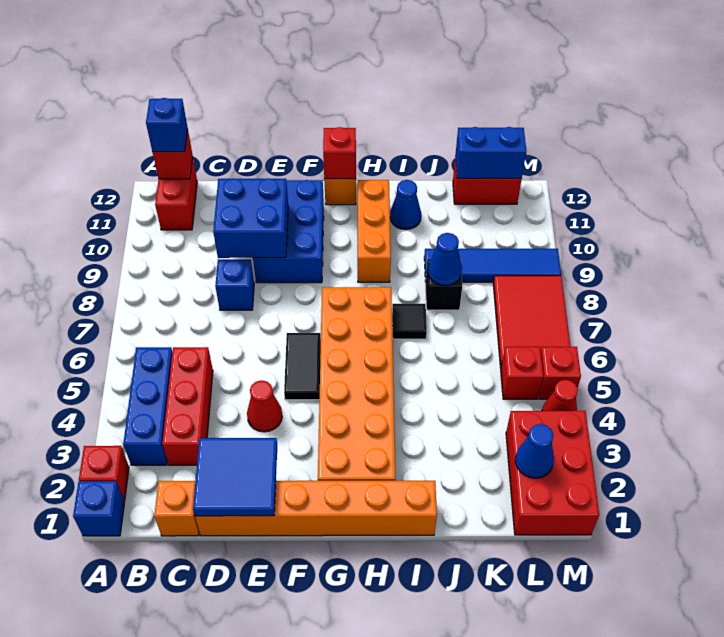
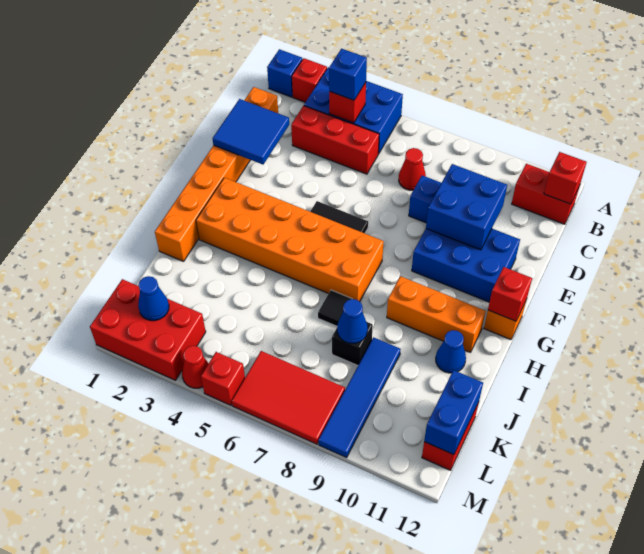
blue brick B3:B5 level 1 -> blue brick A3:B5 level 1
blue brick B12 level 3 -> blue brick B4 level 3
red cone E4 level 1 -> red cone C7 level 1
red brick L5 level 1 -> red brick B4 level 2

